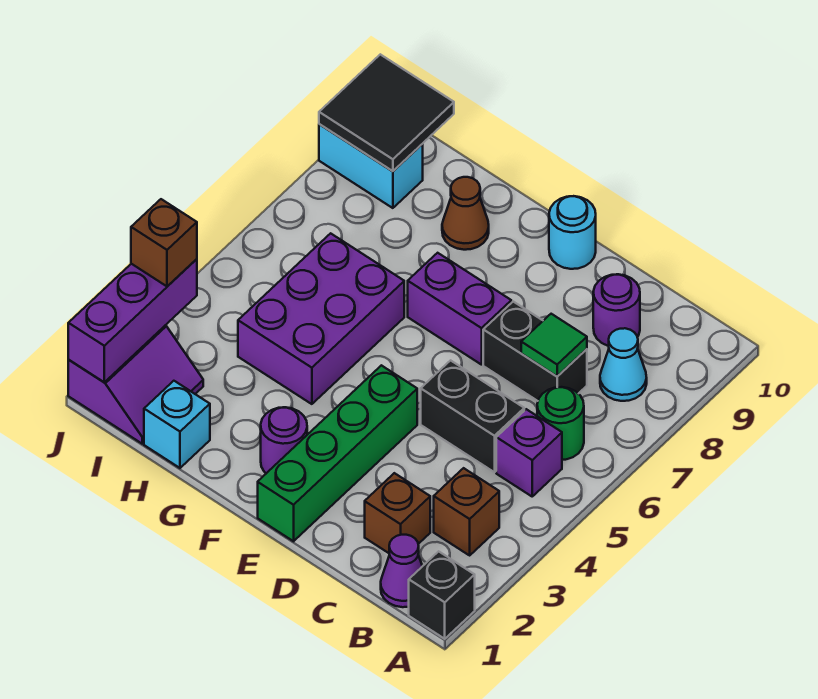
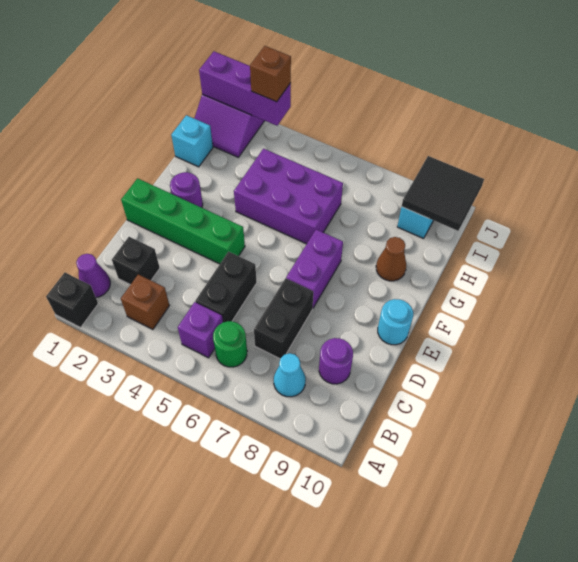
brown brick C2 level 1 -> black brick C2 level 1
green tile C7 level 2 -> none

